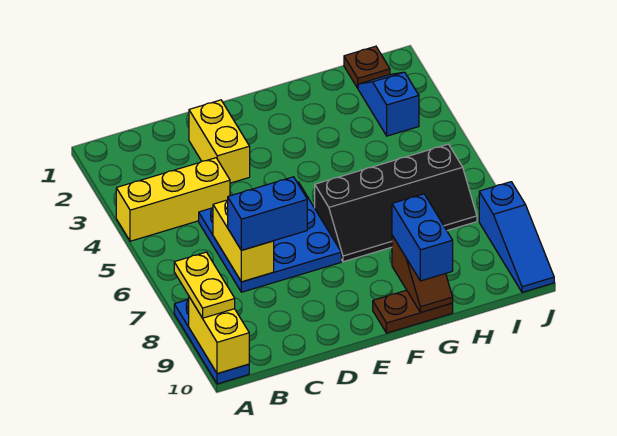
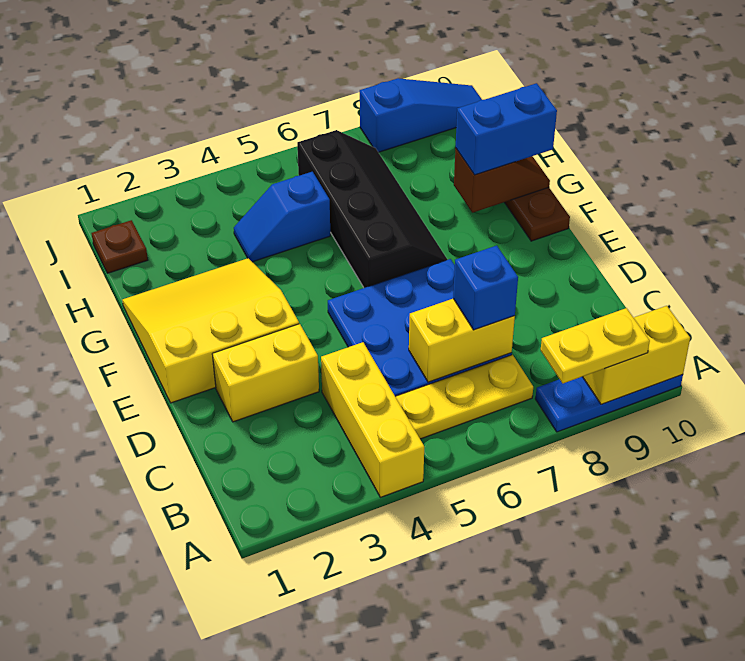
none -> yellow plate B5:B7 level 1
blue brick C7:D7 level 3 -> blue brick C7 level 3
none -> yellow slope E1:G3 level 1 top E
blue slope I2:I3 level 1 top 3 -> blue slope H4:H5 level 1 top 5

